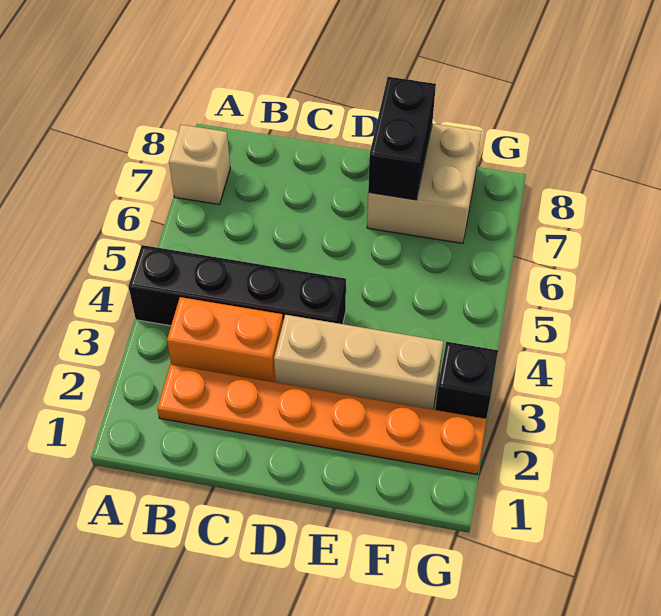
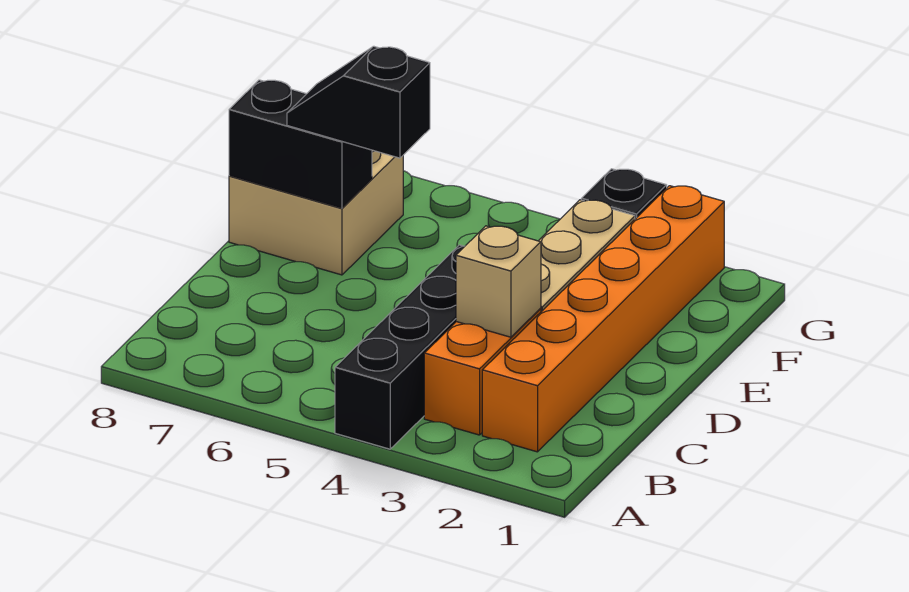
tan brick A7 level 1 -> tan brick C3 level 2
orange plate B2:G2 level 1 -> orange brick B2:G2 level 1
none -> black slope E6:E7 level 3 top 6

